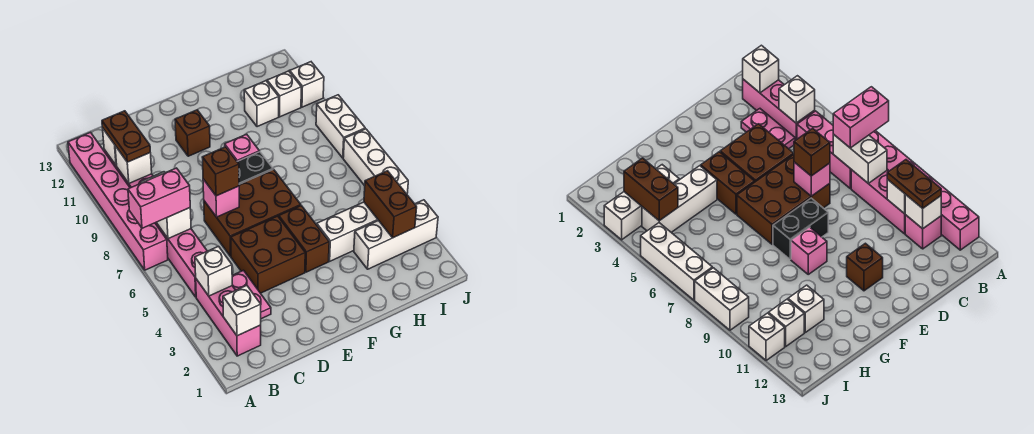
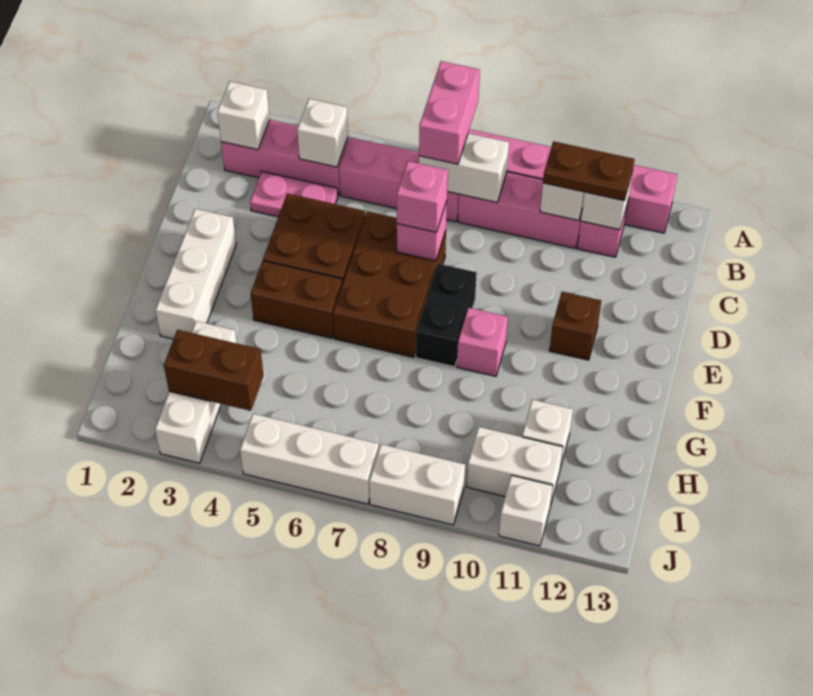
brown brick D7 level 3 -> pink brick D7 level 3
white brick G4:I4 level 1 -> white brick E2:G2 level 1
white brick I11 level 1 -> white brick I10:I11 level 1

